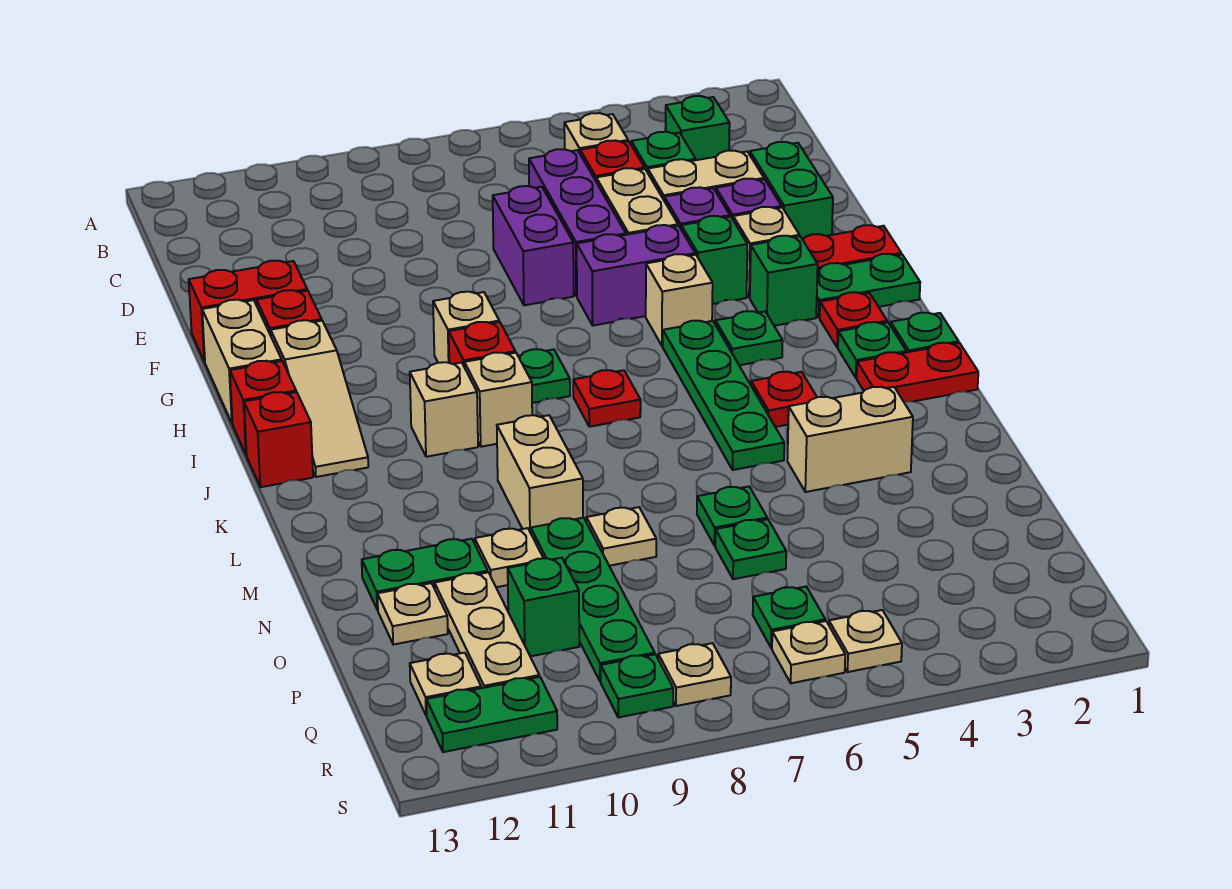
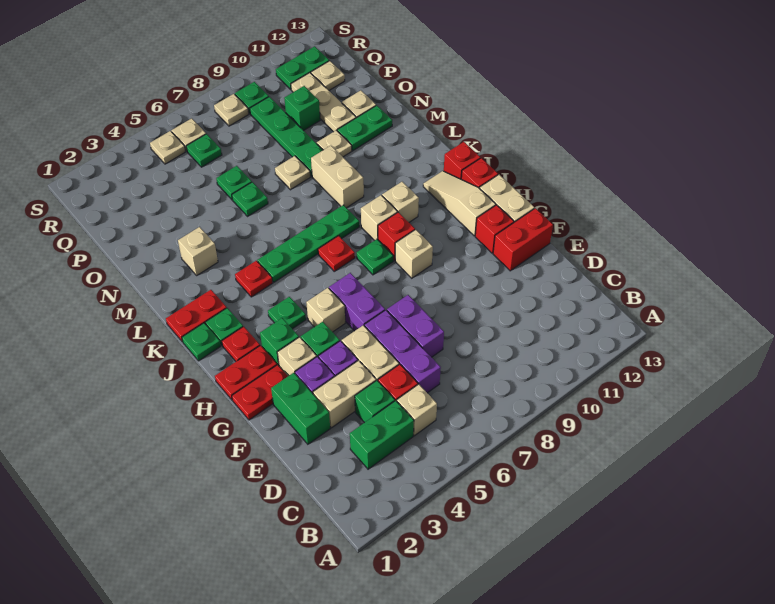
green brick C3 level 1 -> green brick C3:C4 level 1
purple brick G5:G6 level 1 -> purple brick G6:H6 level 1
green plate H1:H2 level 1 -> red plate H1:H2 level 1
green plate I5:L5 level 1 -> green plate K5:K8 level 1
tan brick M3:M4 level 1 -> tan brick M3 level 1

